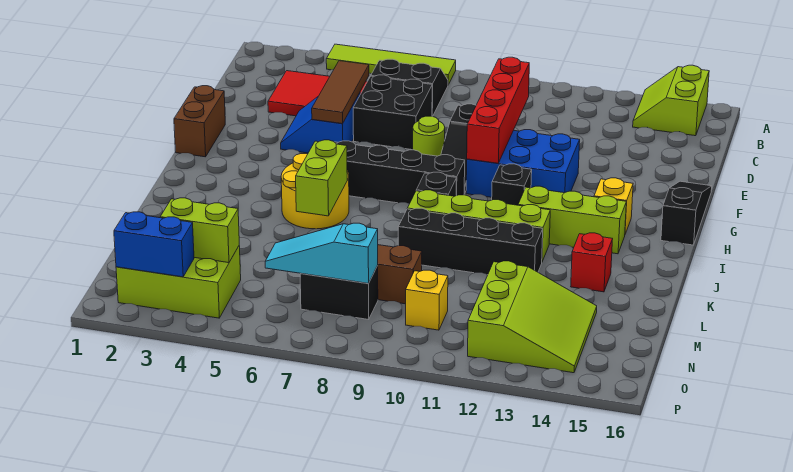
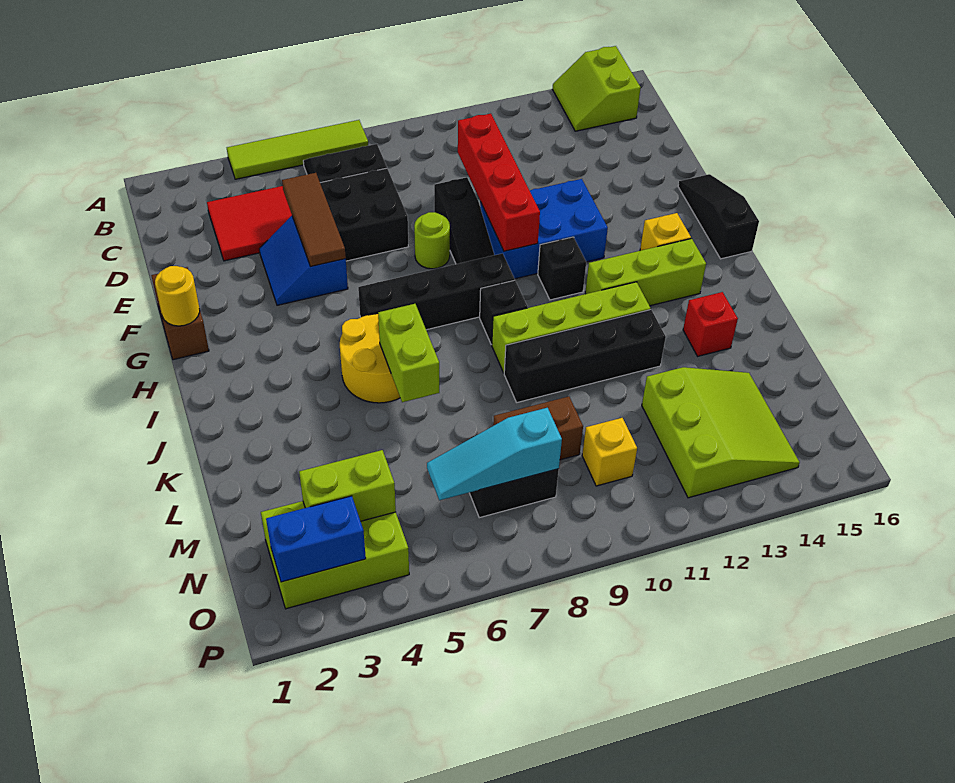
none -> yellow round brick G1 level 2

